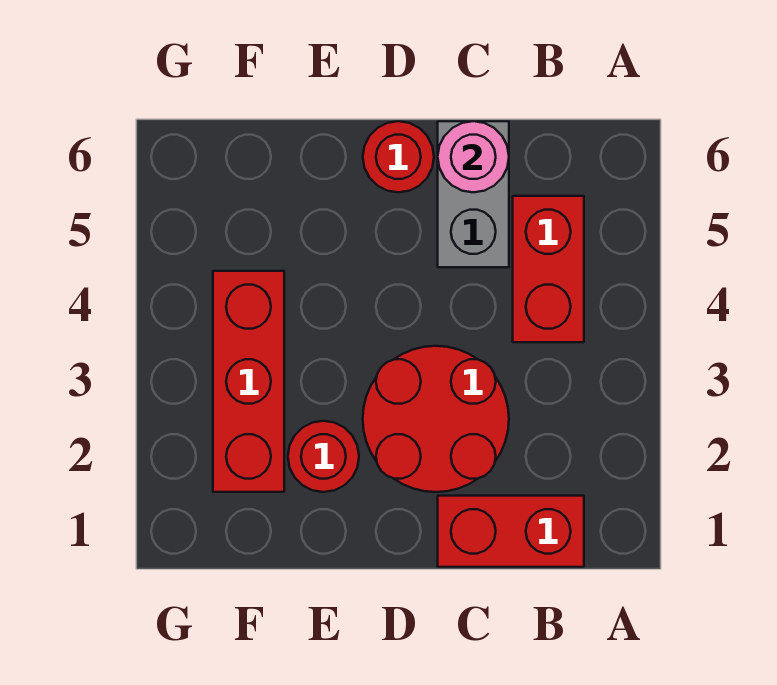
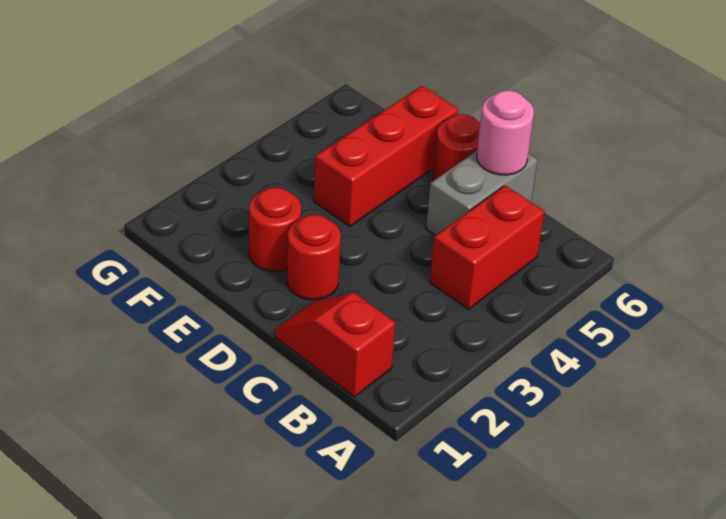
red brick B1:C1 level 1 -> red slope B1:C1 level 1 top B
red round brick C2:D3 level 1 -> red round brick D2 level 1
red brick F2:F4 level 1 -> red brick E4:E6 level 1

